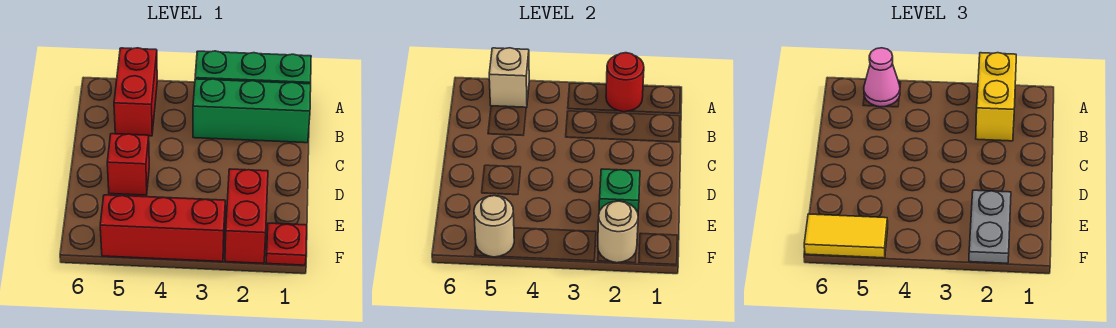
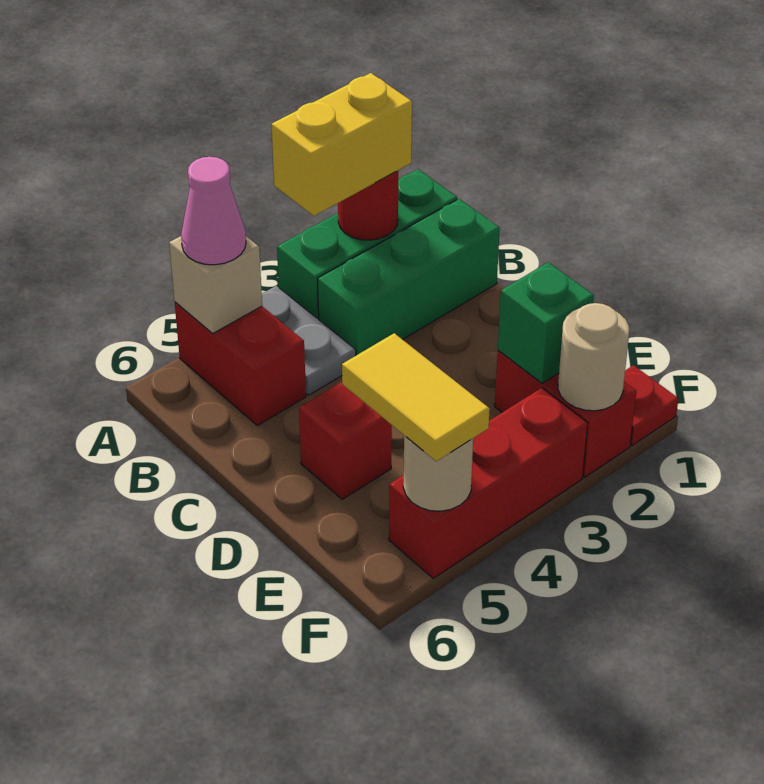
yellow brick A2:B2 level 3 -> yellow brick A2:A3 level 3
grey plate E2:F2 level 3 -> grey plate A4:B4 level 1
yellow tile F5:F6 level 3 -> yellow tile E5:F5 level 3

